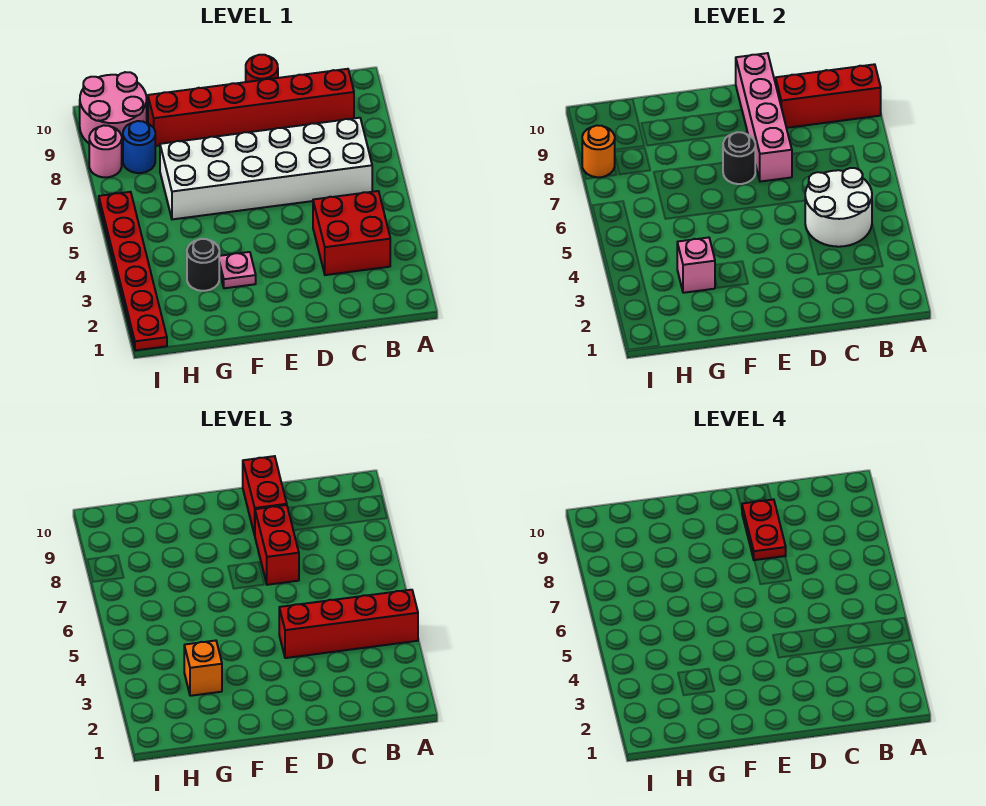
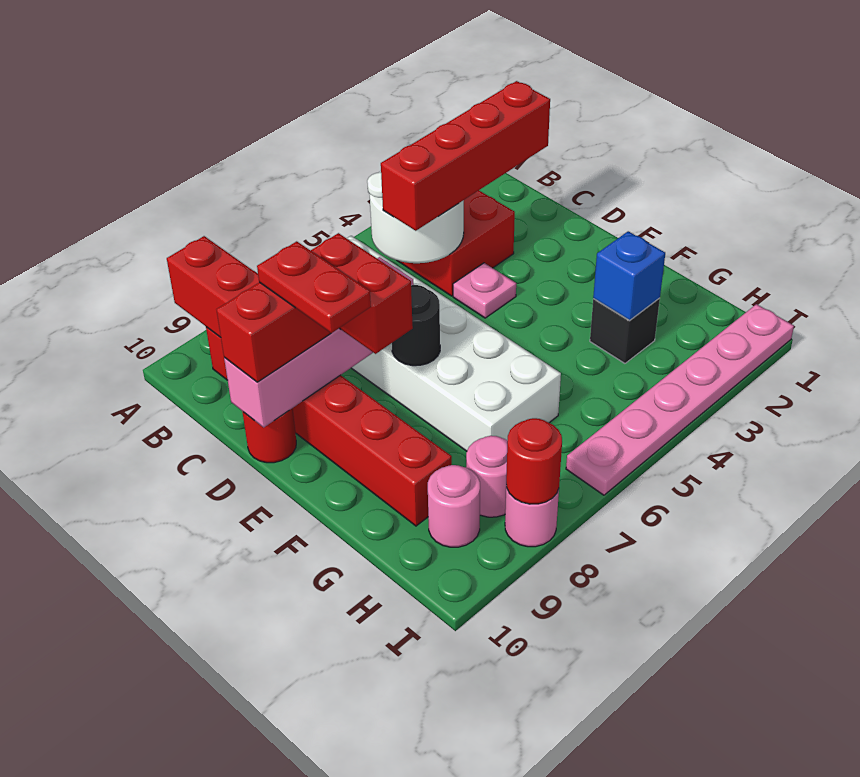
red brick A4:D4 level 3 -> red brick C2:C5 level 3
red brick D7:D8 level 3 -> red brick D8:E8 level 3
red plate D8:D9 level 4 -> red plate D9:E9 level 4
pink plate F3 level 1 -> pink plate D4 level 1
black round brick G3 level 1 -> black brick G3 level 1
pink brick G3 level 2 -> blue brick G3 level 2
orange brick G3 level 3 -> none
blue round brick H8 level 1 -> pink round brick H8 level 1
pink round brick H9:I10 level 1 -> pink round brick H9 level 1
red plate I1:I6 level 1 -> pink plate I1:I6 level 1
orange round brick I8 level 2 -> red round brick I8 level 2

